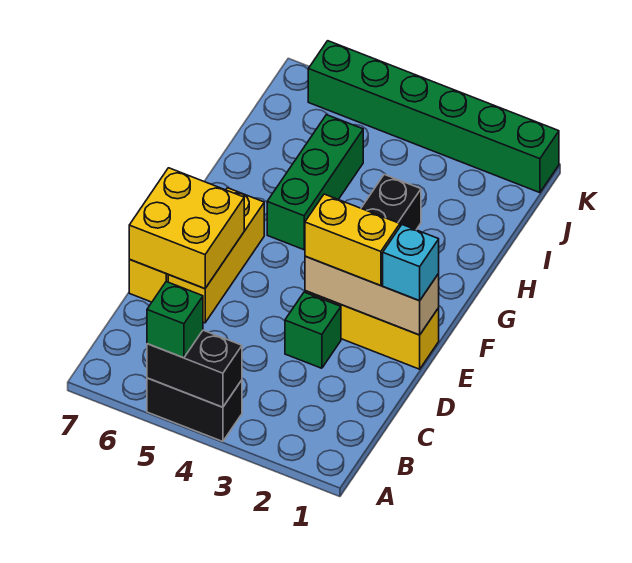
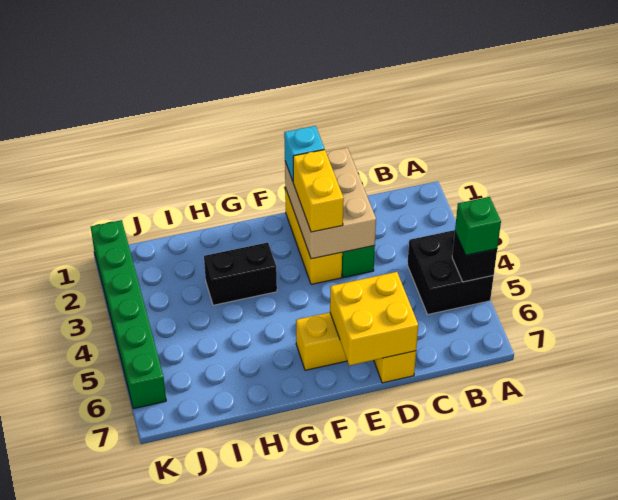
black brick A4:A5 level 1 -> black brick A4:B5 level 1
black brick A4:A5 level 2 -> black brick A5 level 2
tan brick E1:E3 level 2 -> tan brick D1:E3 level 2
green brick G5:I5 level 1 -> none

